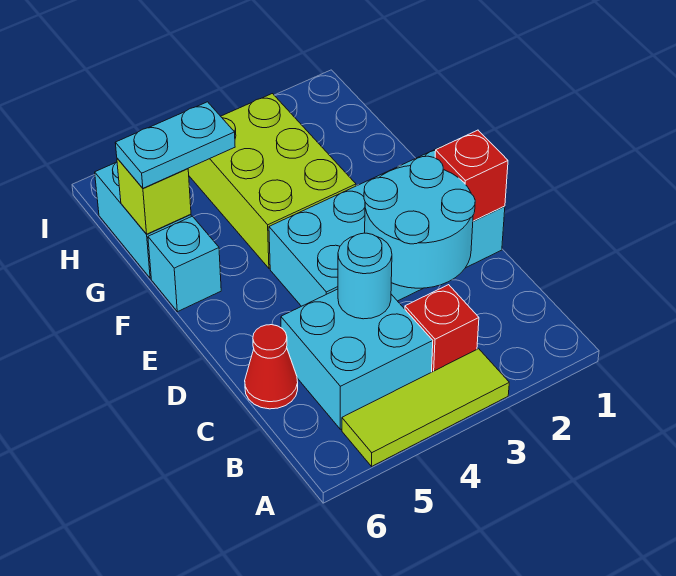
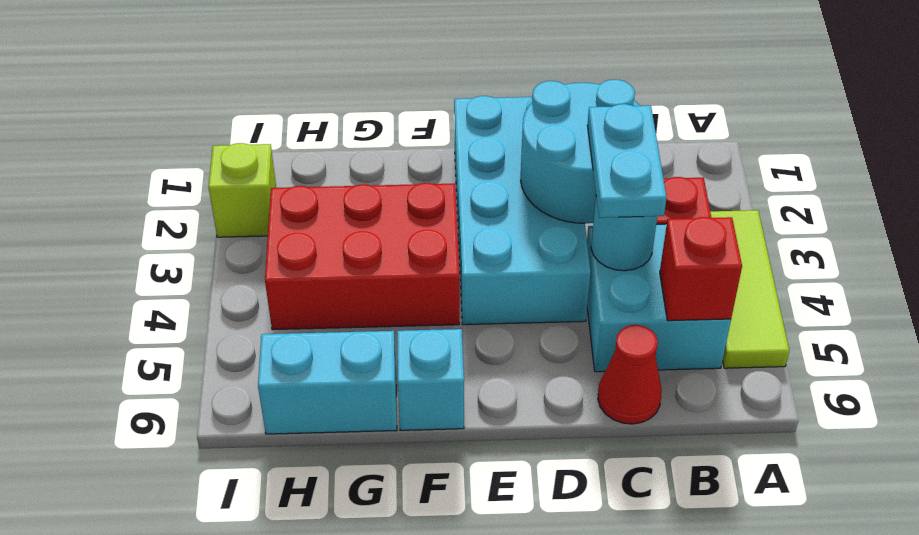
red brick D1 level 2 -> red brick B5 level 2
lime brick F3:H4 level 1 -> red brick F3:H4 level 1
cyan plate G5:G6 level 3 -> cyan plate C3:C4 level 3
lime brick G6 level 2 -> lime brick I2 level 1

